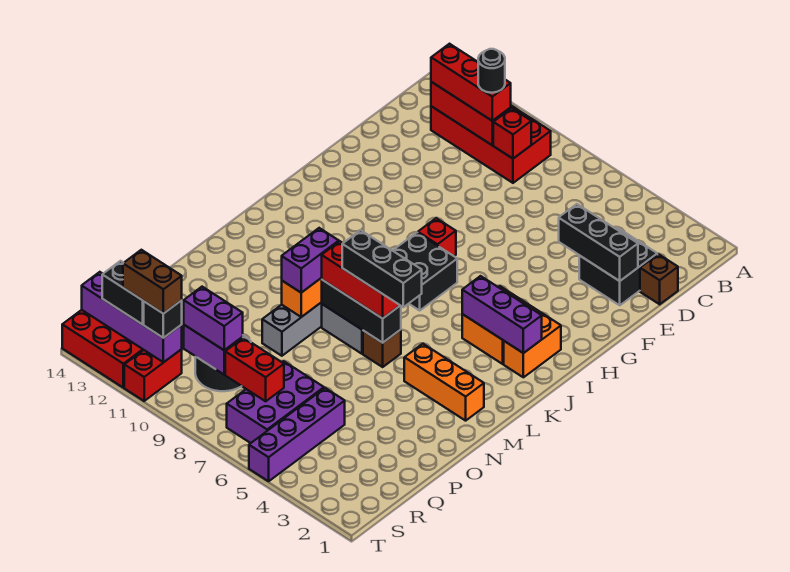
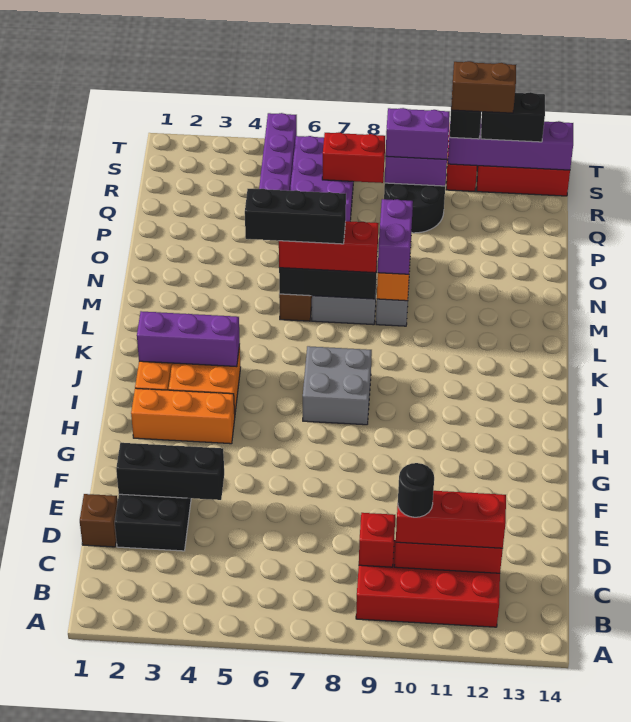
red brick H8 level 1 -> none
black brick I7:J8 level 1 -> grey brick I7:J8 level 1
orange brick M2:M4 level 1 -> orange brick H2:H4 level 1

